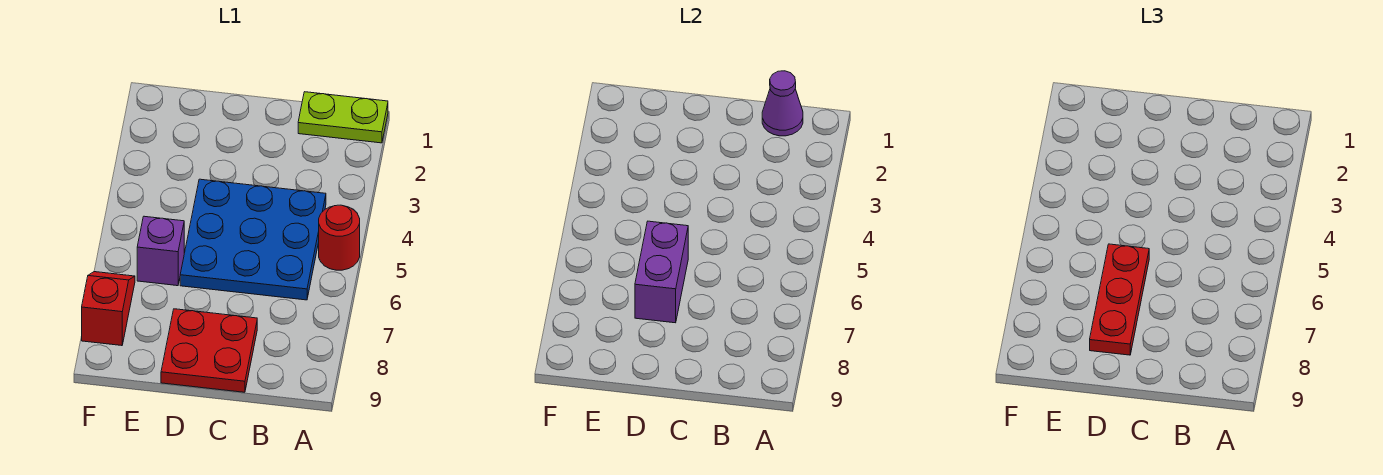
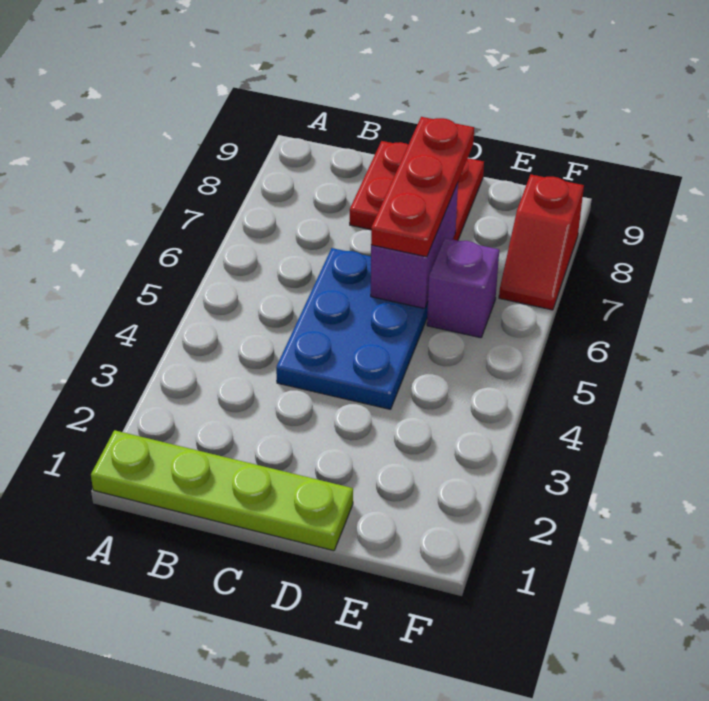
lime plate A1:B1 level 1 -> lime plate A1:D1 level 1
red round brick A5 level 1 -> none
purple cone B1 level 2 -> none
blue plate B4:D6 level 1 -> blue plate C4:D6 level 1

